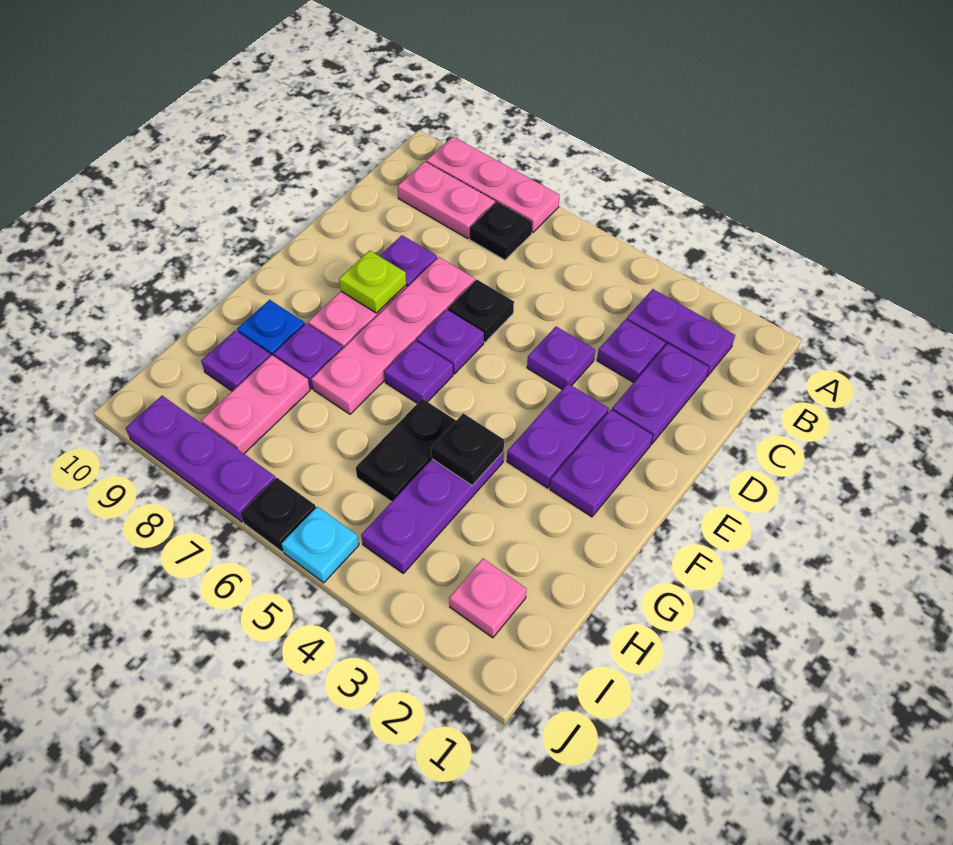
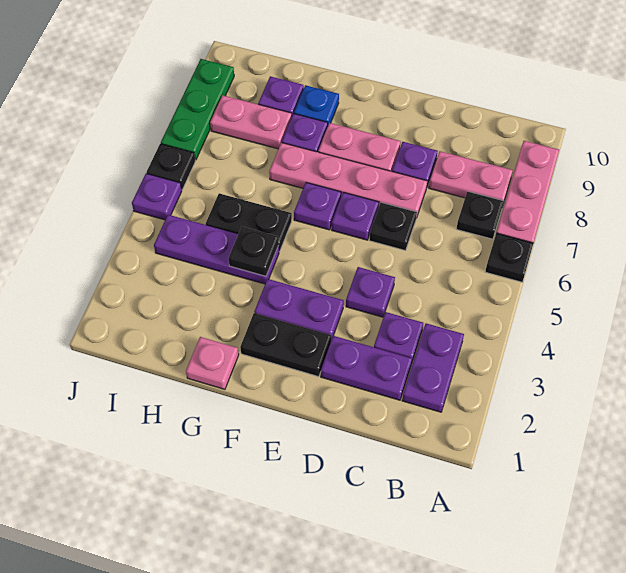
none -> black plate A6 level 1
pink plate B8:B9 level 1 -> pink plate B8:C8 level 1
purple plate E2:F2 level 1 -> black plate E2:F2 level 1
lime plate E8 level 2 -> none
pink plate I2 level 1 -> pink plate G1 level 1
cyan plate J5 level 1 -> purple plate J5 level 1
purple plate J7:J9 level 1 -> green plate J7:J9 level 1

